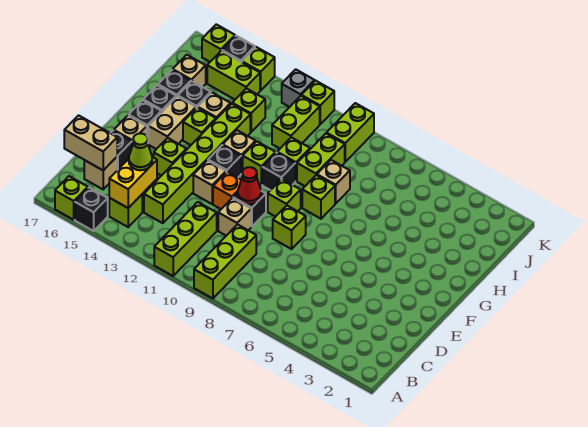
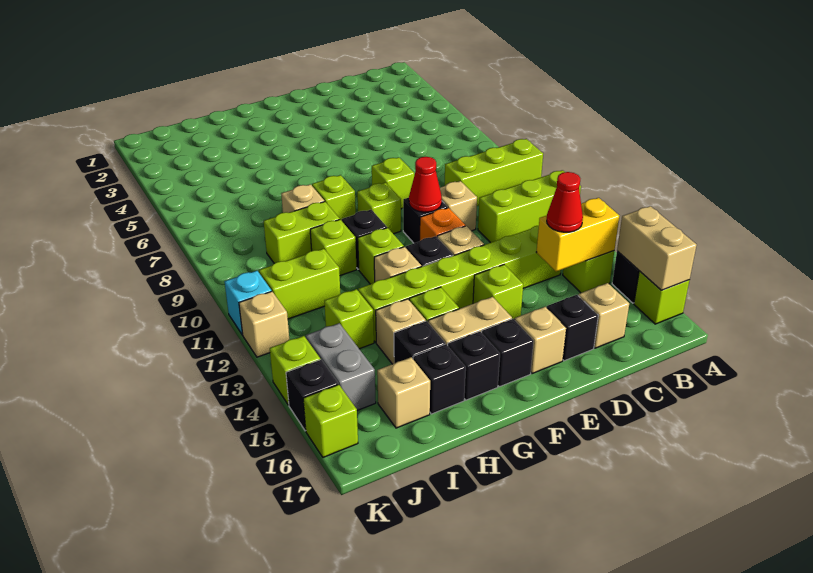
lime cone C14 level 3 -> red cone C14 level 3
tan brick C16:C17 level 2 -> tan brick A15:A16 level 2
lime brick J9:K9 level 1 -> none
lime brick J14:J15 level 1 -> grey brick J14:J15 level 1
lime brick K11 level 1 -> cyan brick K11 level 1
grey brick K12 level 1 -> tan brick K12 level 1

